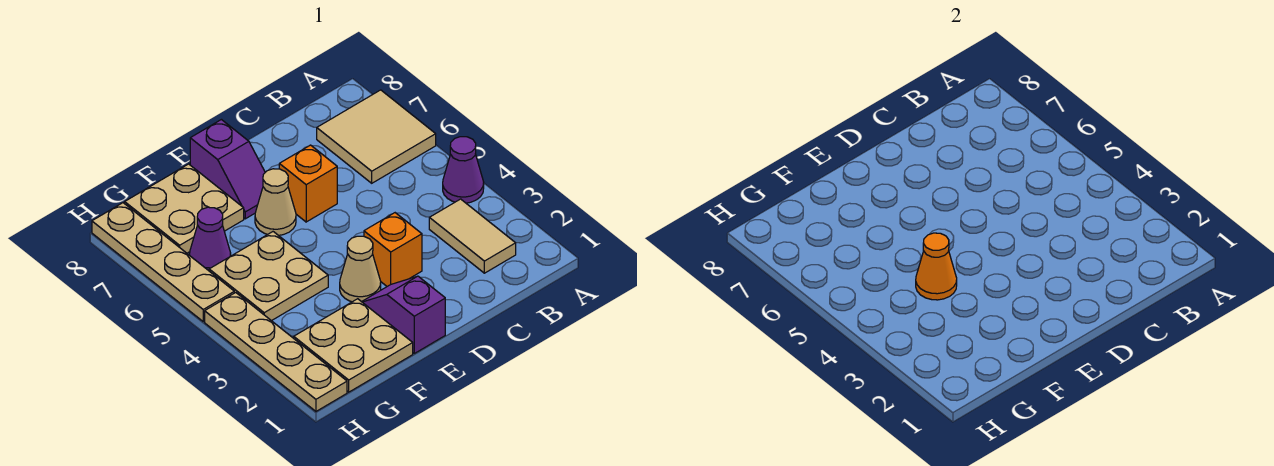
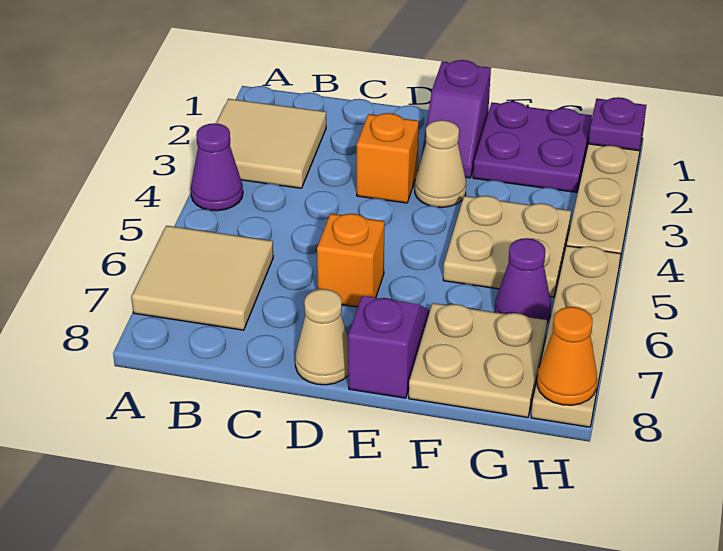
tan tile B2:B3 level 1 -> tan tile A2:B3 level 1
tan cone E6 level 1 -> tan cone D8 level 1
tan plate F1:G2 level 1 -> purple plate F1:G2 level 1
orange cone F4 level 2 -> orange cone H8 level 2
none -> purple plate H1 level 2

